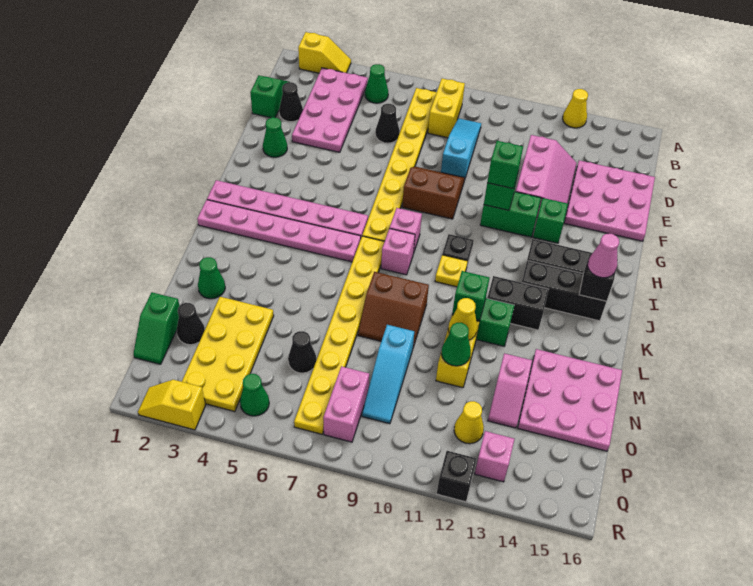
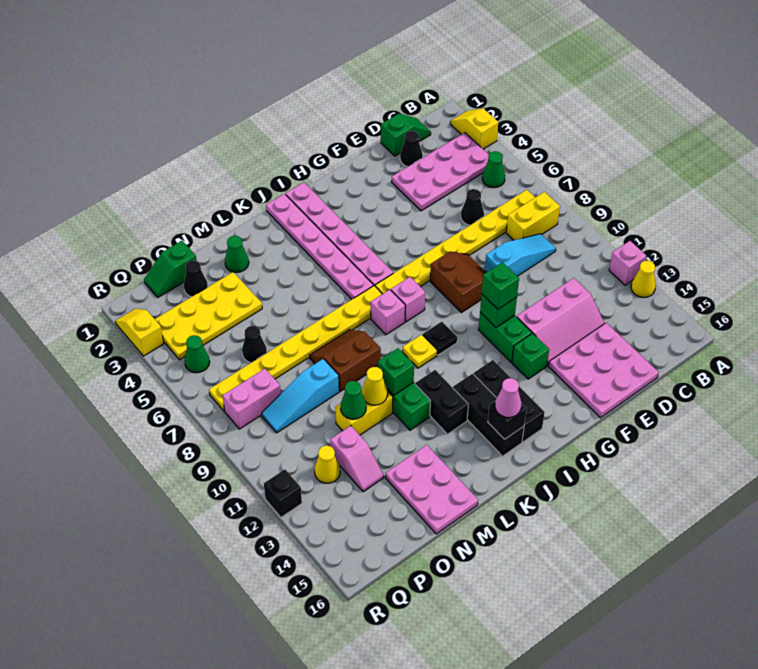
yellow slope A2:A3 level 1 top 2 -> yellow slope A2:A3 level 1 top 3
green cone F2 level 1 -> none
brown slope L8:M9 level 1 top L -> brown slope L8:M9 level 1 top 9
pink plate M14:O16 level 1 -> pink plate M14:N16 level 1
pink slope N13:O13 level 1 top N -> pink slope O12:O13 level 1 top 12
pink brick Q13 level 1 -> pink brick A12 level 1

